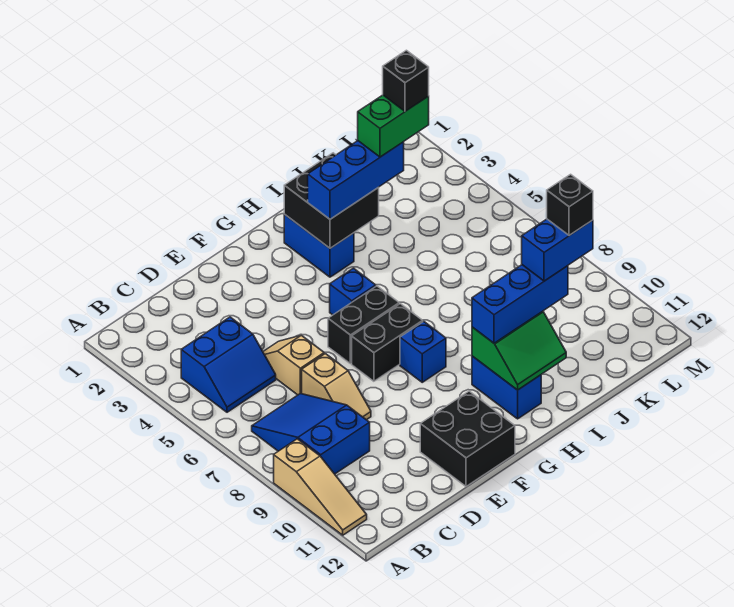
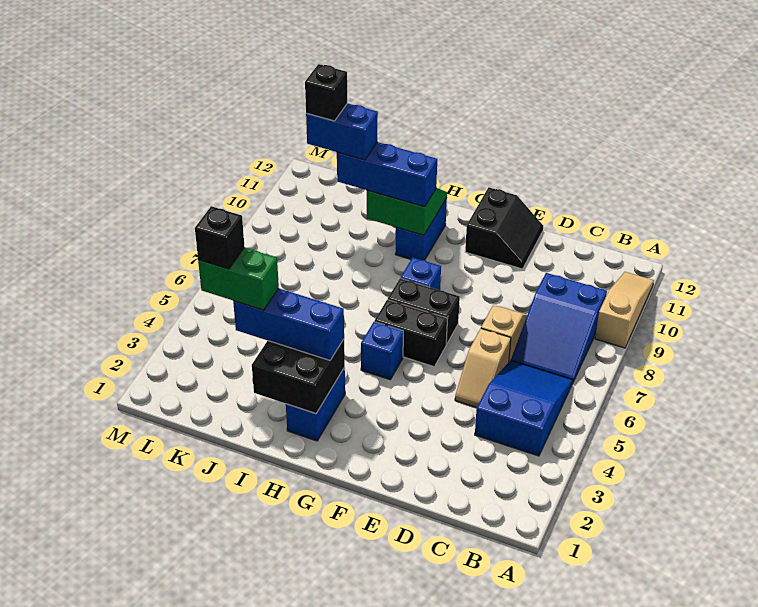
blue slope B4:C5 level 1 top 4 -> blue slope B4:C6 level 1 top 4
black brick E11:F12 level 1 -> black slope E11:F12 level 1 top F

